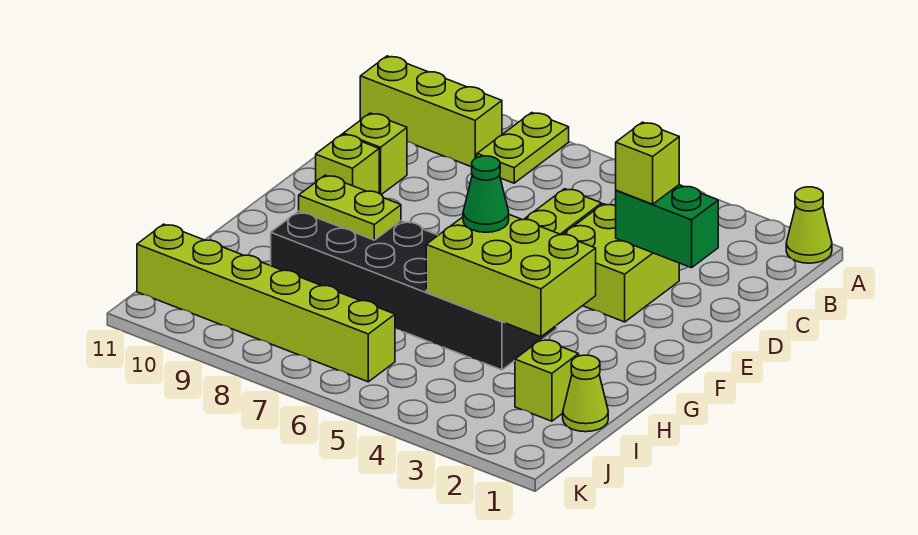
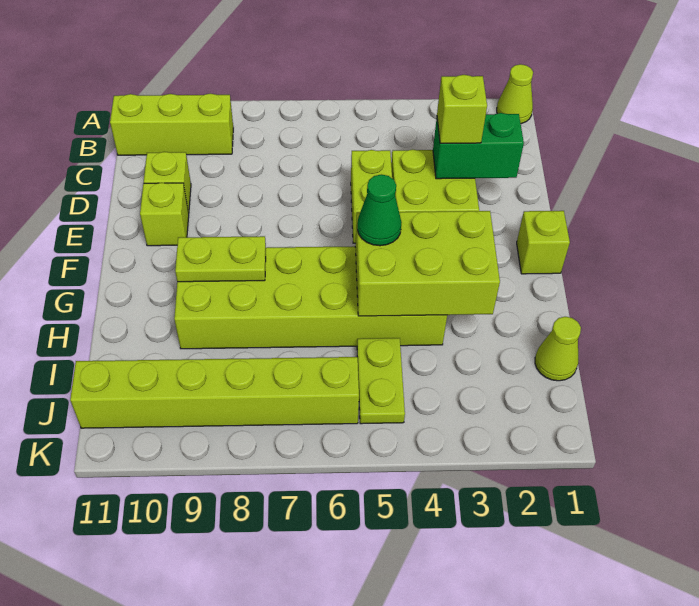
lime plate A8:B8 level 1 -> lime plate I5:J5 level 1
black brick G4:H9 level 1 -> lime brick G4:H9 level 1
lime brick I2 level 1 -> lime brick F1 level 1

